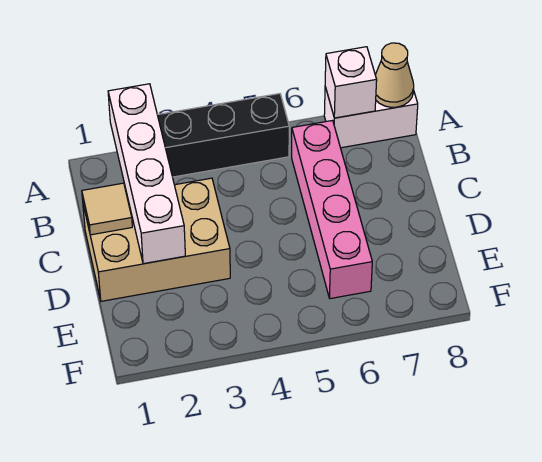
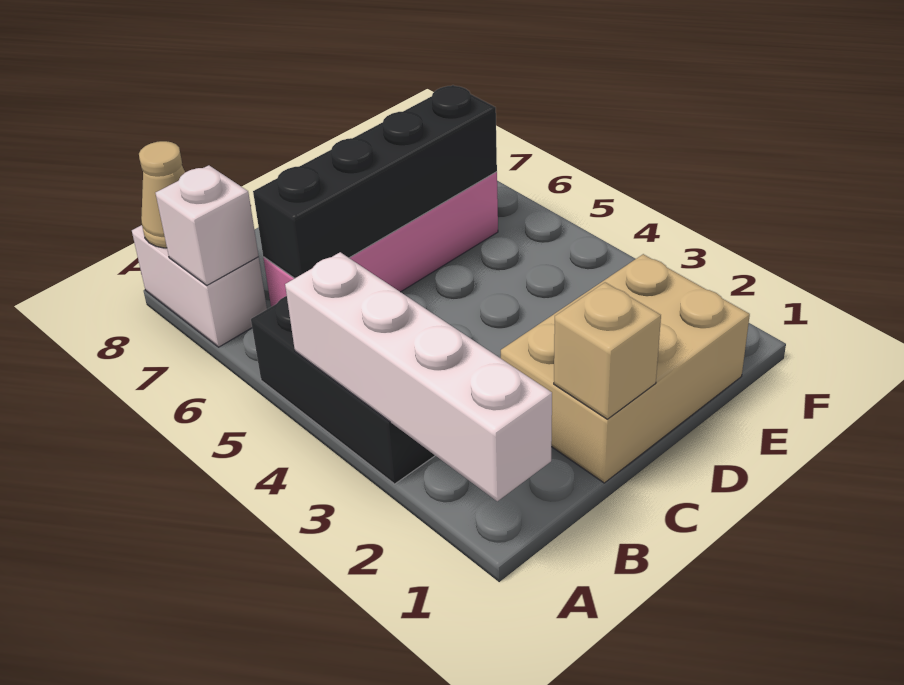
white brick A2:D2 level 2 -> white brick A1:A4 level 2
none -> black brick B6:E6 level 2
tan brick C1:D3 level 1 -> tan brick C1:E2 level 1
tan tile C1 level 2 -> tan brick C1 level 2

